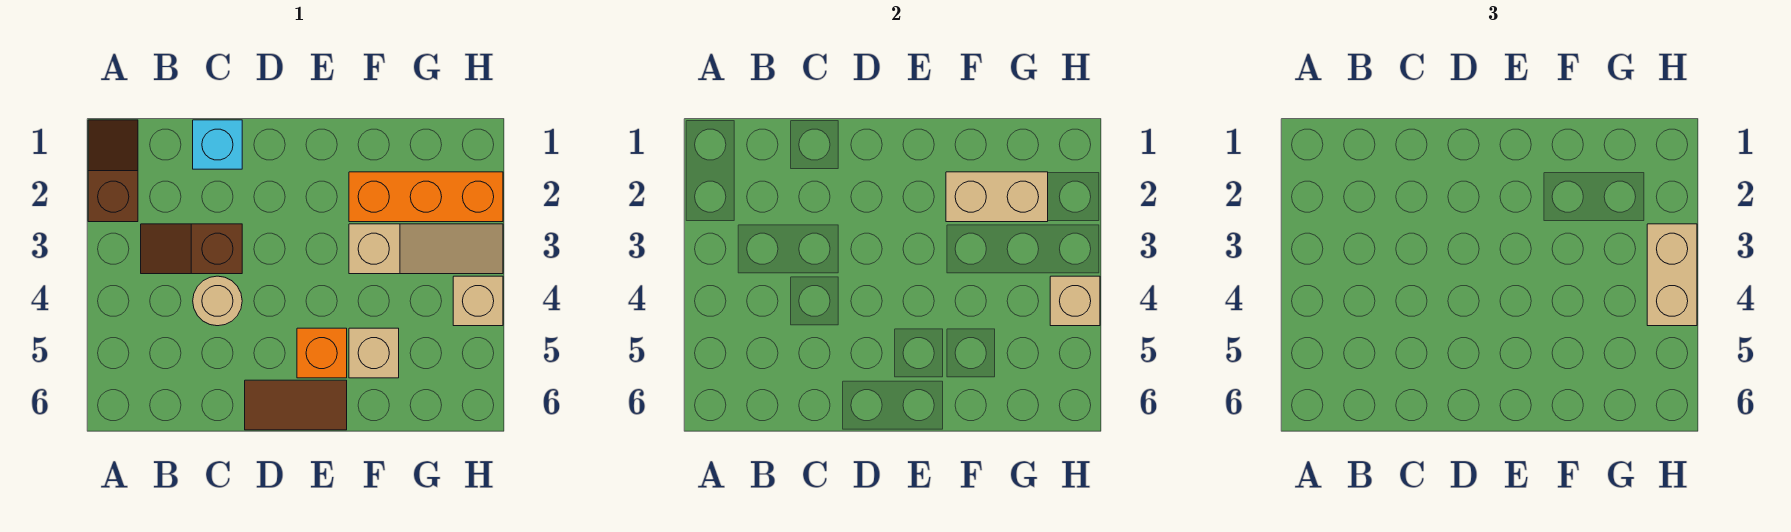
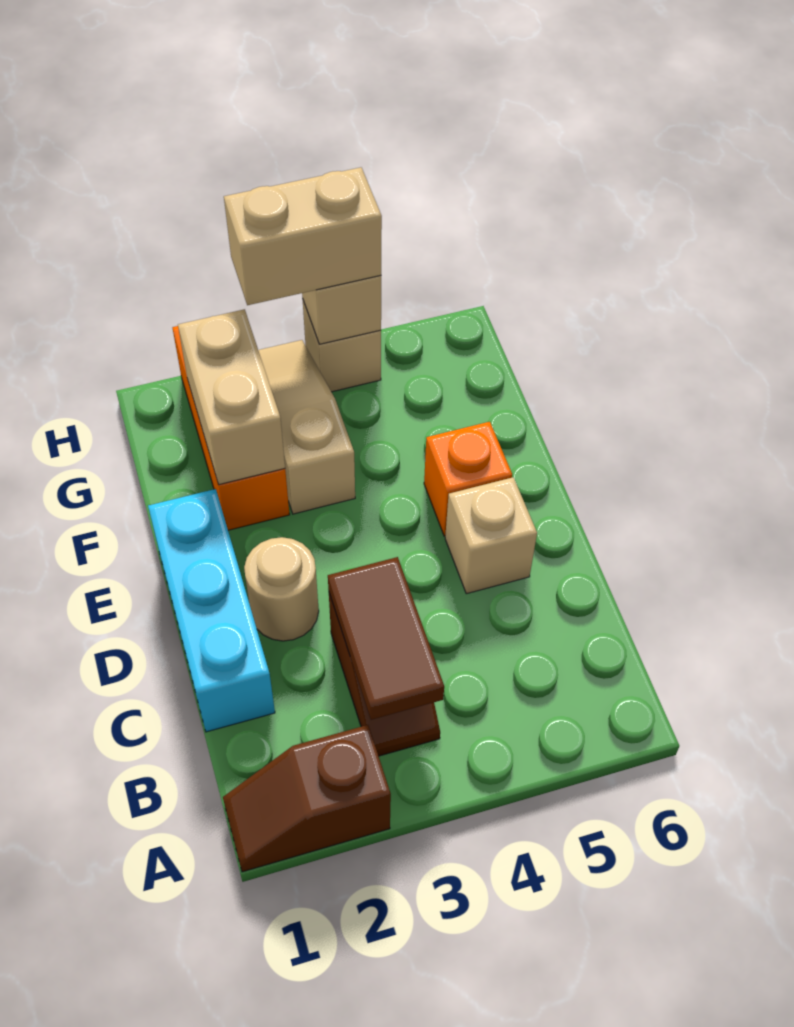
cyan brick C1 level 1 -> cyan brick C1:E1 level 1
tan round brick C4 level 1 -> tan round brick D2 level 1
brown tile D6:E6 level 1 -> brown tile B3:C3 level 2
tan brick F5 level 1 -> tan brick D5 level 1

